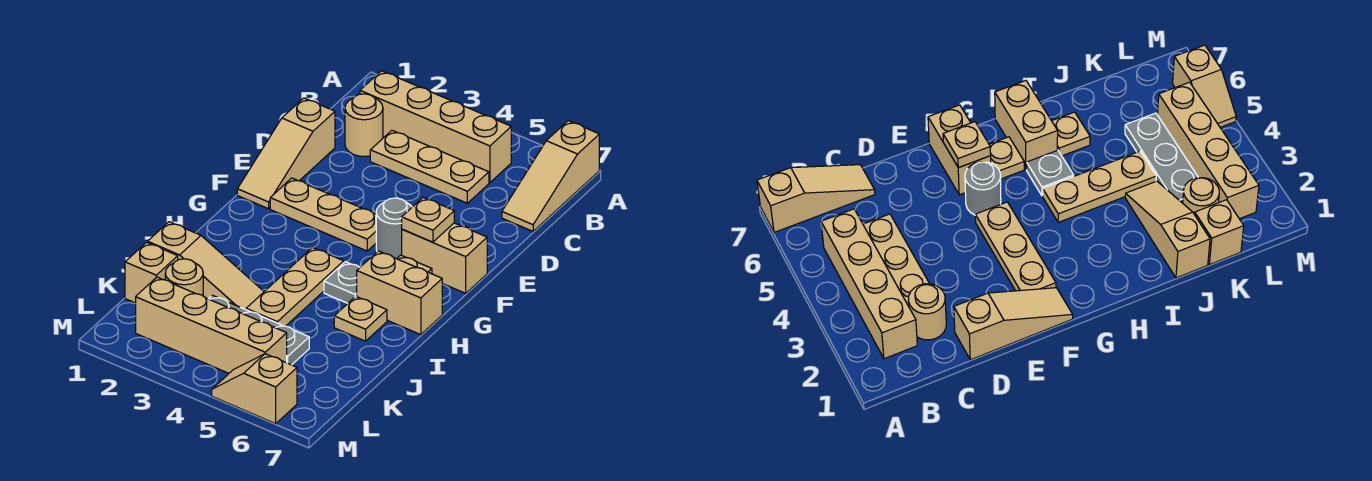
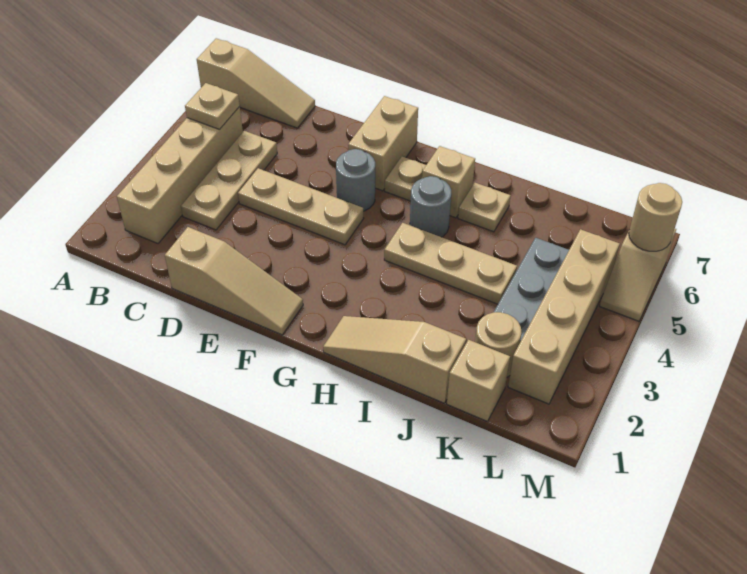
tan round brick C2 level 1 -> tan round brick M6 level 2
tan plate F2:F4 level 1 -> tan plate D4:F4 level 1
tan plate F6 level 2 -> tan plate B5 level 2
grey plate H5 level 1 -> grey round brick H5 level 1
tan brick H6:H7 level 1 -> tan brick H6 level 1
tan slope J1:J3 level 1 top 1 -> tan slope H1:J1 level 1 top J

